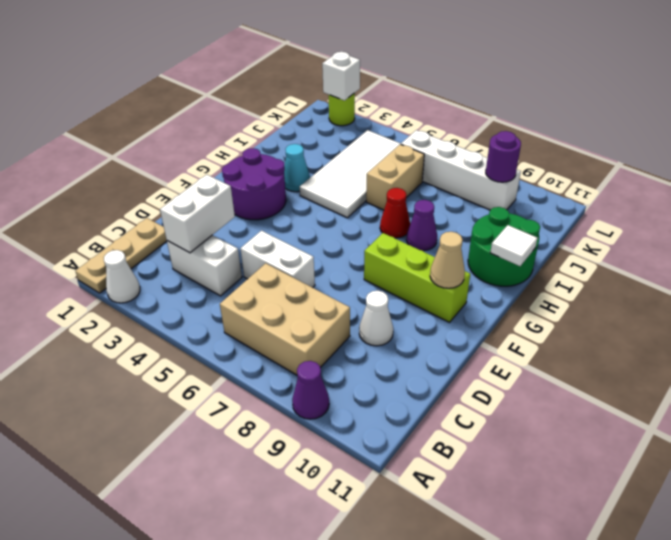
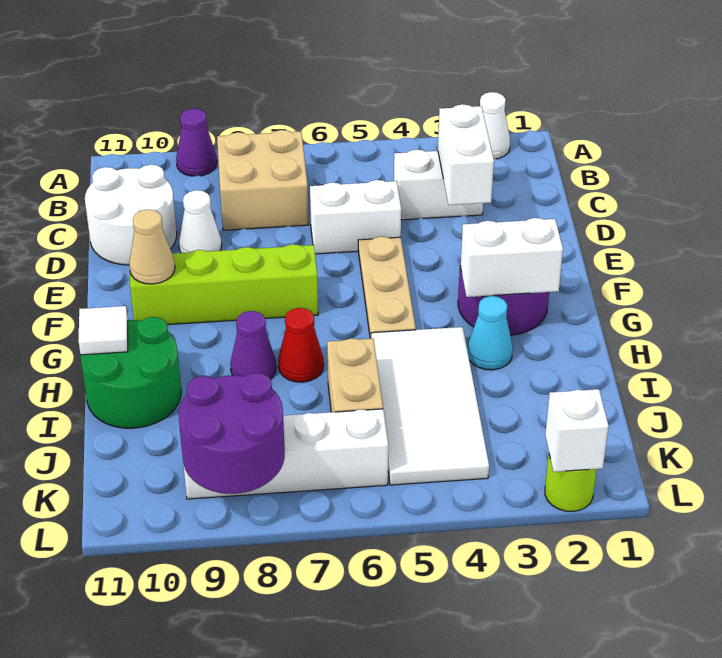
tan plate A1:C1 level 1 -> tan plate E5:G5 level 1
tan brick B6:C8 level 1 -> tan brick B7:C8 level 1
none -> white round brick C10:D11 level 1
lime brick F8:F10 level 1 -> lime brick F7:F10 level 1
none -> white brick G2:G3 level 2
purple round brick K9 level 2 -> purple round brick K8:L9 level 2

